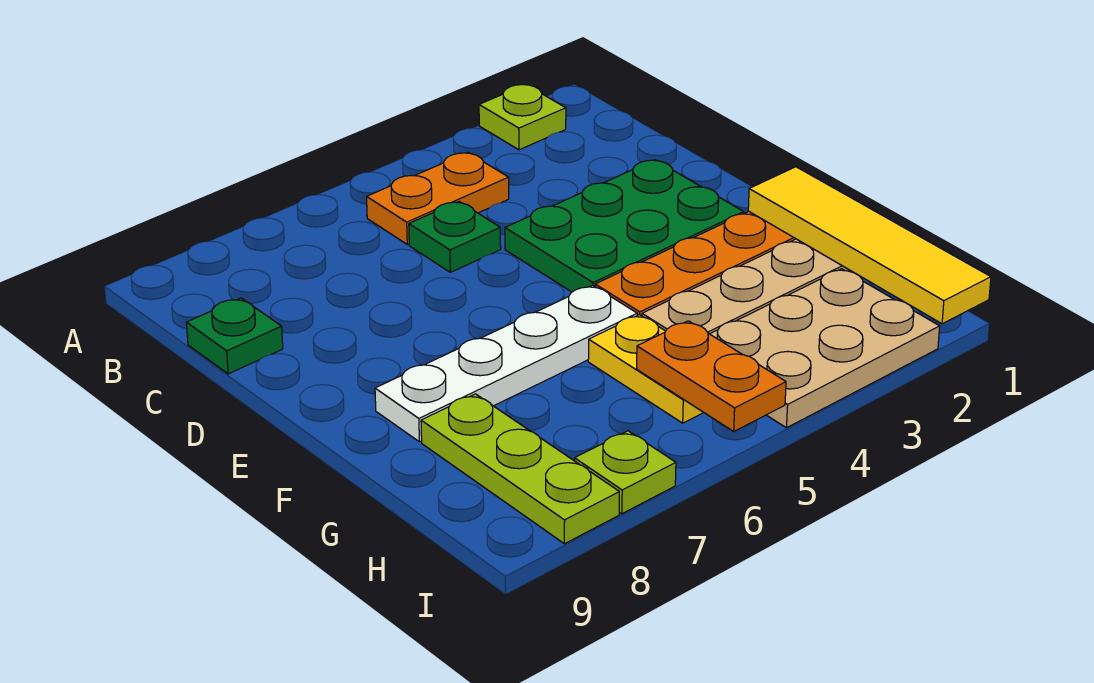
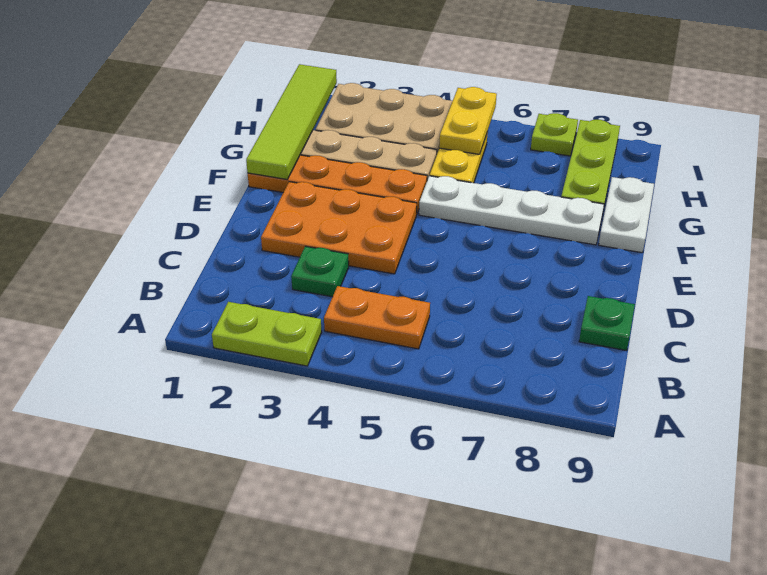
lime plate A2 level 1 -> lime plate A2:A3 level 1
green plate C5 level 1 -> green plate C3 level 1
green plate D2:E4 level 1 -> orange plate D2:E4 level 1
yellow tile F1:I1 level 2 -> lime tile F1:I1 level 2
none -> white plate F9:G9 level 1
orange plate H5:I5 level 2 -> yellow plate H5:I5 level 2

